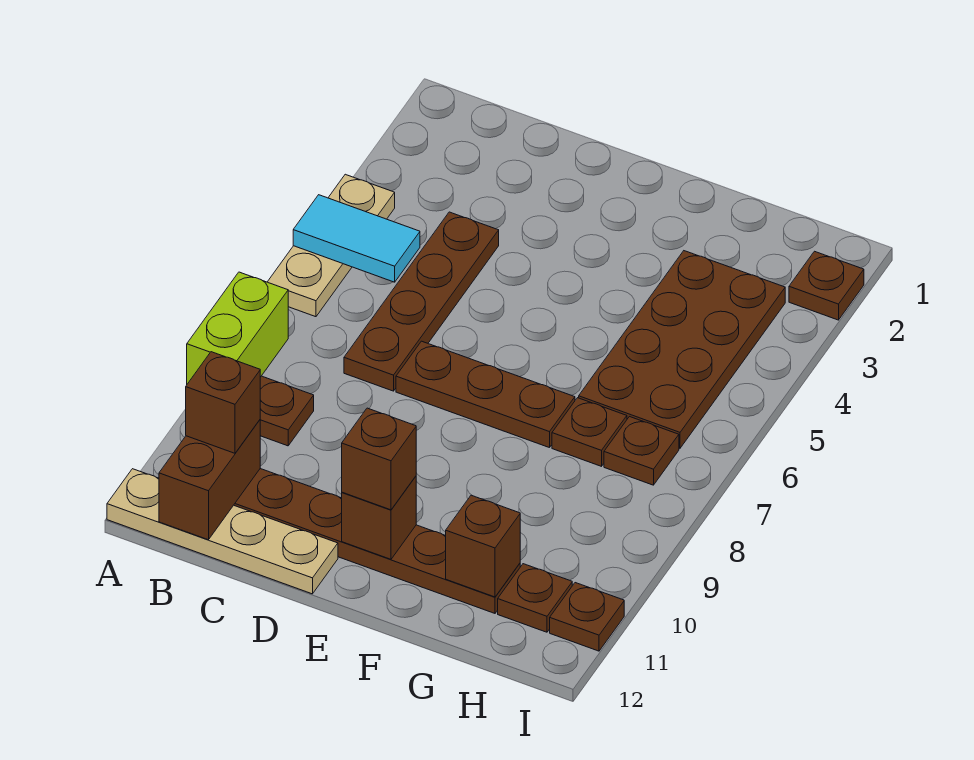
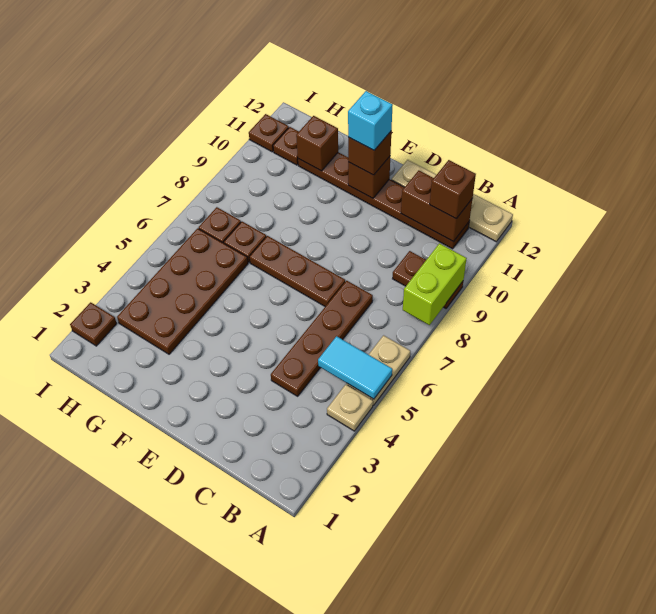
brown brick B11:B12 level 2 -> brown brick B11:C11 level 2
none -> cyan brick E11 level 4

